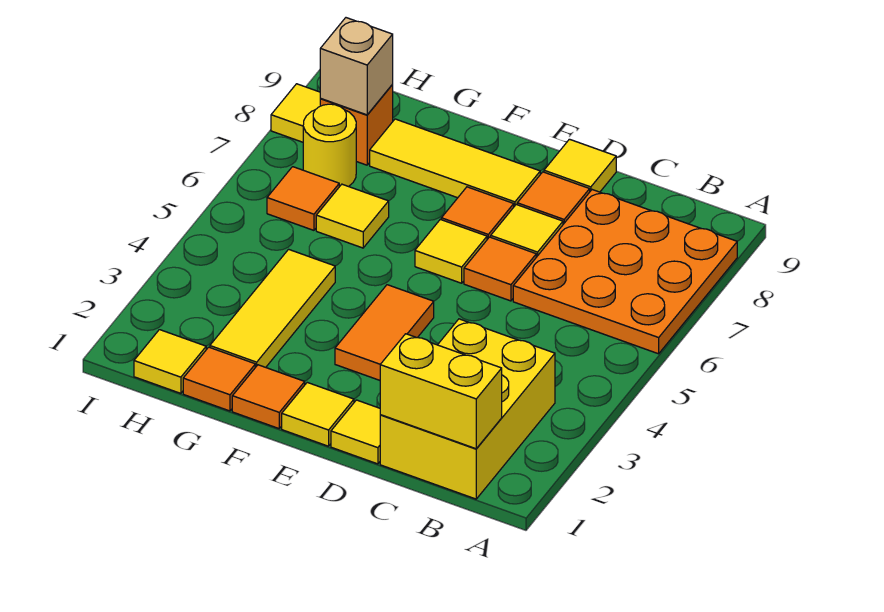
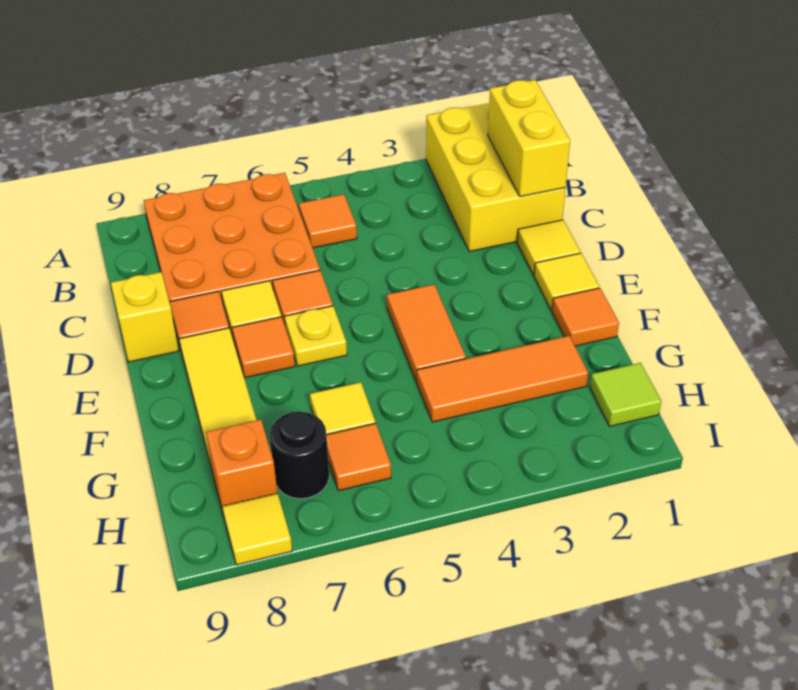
yellow brick B1:C3 level 1 -> yellow brick A1:C2 level 1
yellow tile D9 level 1 -> yellow brick D9 level 1
orange tile E3:E4 level 1 -> orange tile E4:F4 level 1
yellow tile E6 level 1 -> yellow plate E6 level 1
orange tile G1 level 1 -> orange tile B5 level 1
yellow tile G2:G4 level 1 -> orange tile G2:G4 level 1
yellow tile H1 level 1 -> lime tile H1 level 1
yellow round brick H7 level 1 -> black round brick H7 level 1
tan brick H8 level 2 -> none

